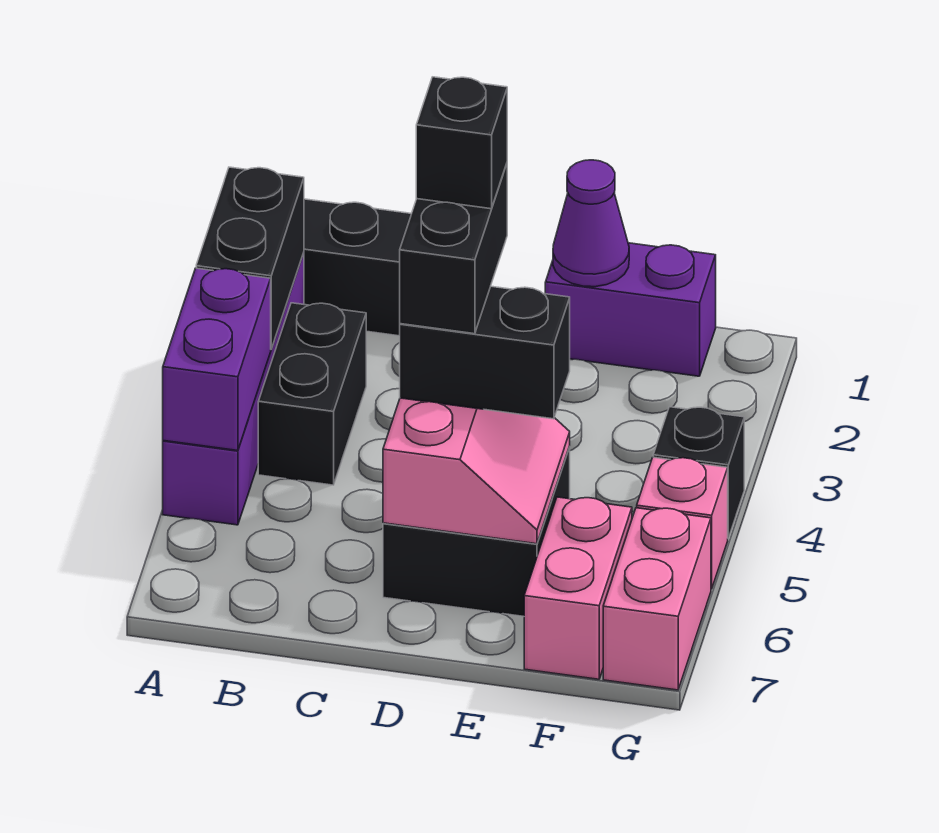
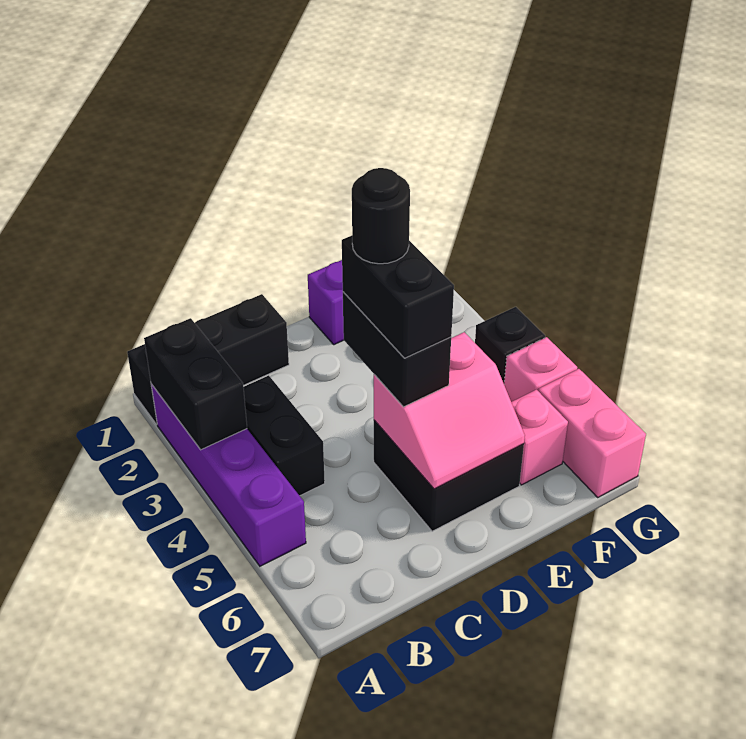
purple brick A4:A5 level 2 -> none
black brick D4 level 5 -> black round brick D4 level 5
pink slope D5:E6 level 2 top D -> pink slope D5:E6 level 2 top 5
black brick D5:E5 level 3 -> black brick D4:D5 level 3
purple cone E1 level 2 -> none
pink brick F6:F7 level 1 -> pink brick F6 level 1

